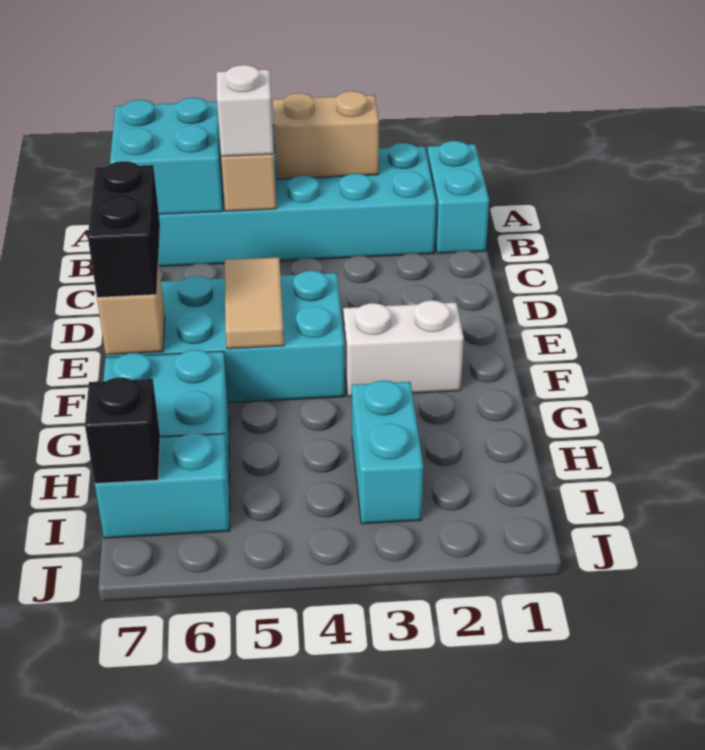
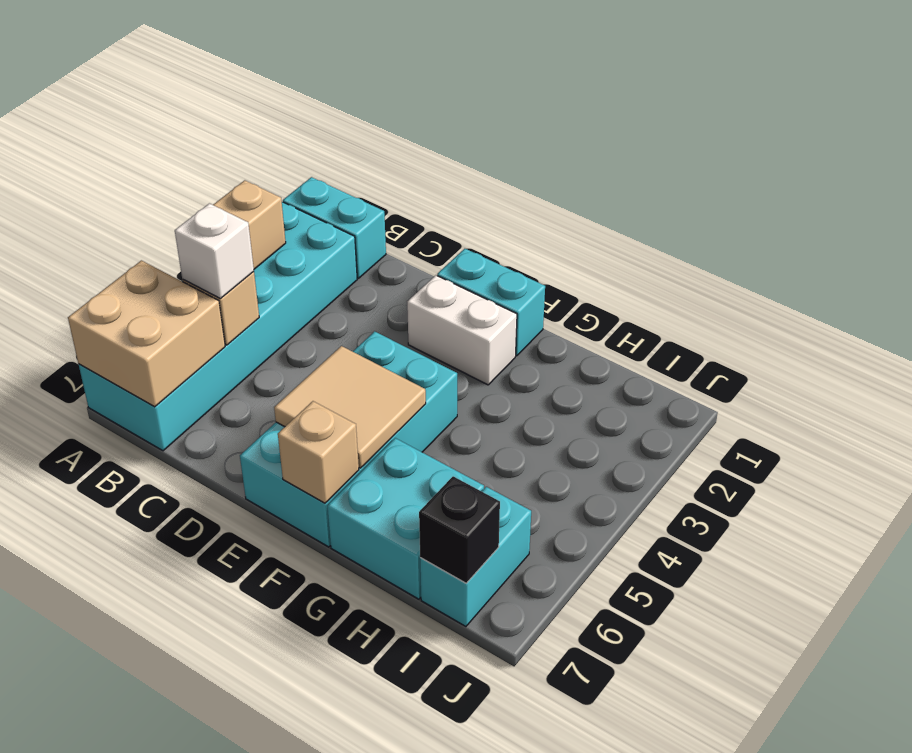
cyan brick A6:B7 level 2 -> tan brick A6:B7 level 2
tan tile E5:F5 level 2 -> tan tile E5:F6 level 2
black brick E7:F7 level 3 -> none
white brick F2:F3 level 1 -> white brick E2:F2 level 1
cyan brick H3:I3 level 1 -> cyan brick E1:F1 level 1

